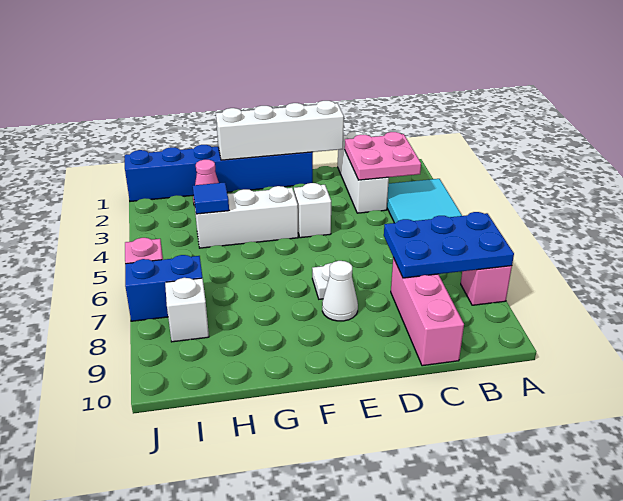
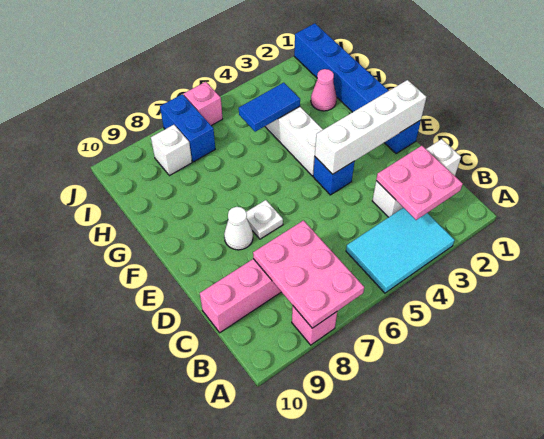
blue plate A7:C8 level 2 -> pink plate A7:C8 level 2
white brick D1:G1 level 2 -> white brick E1:E4 level 2
white brick E4 level 1 -> blue brick E4 level 1
blue tile H4 level 2 -> blue tile H4:H5 level 2

